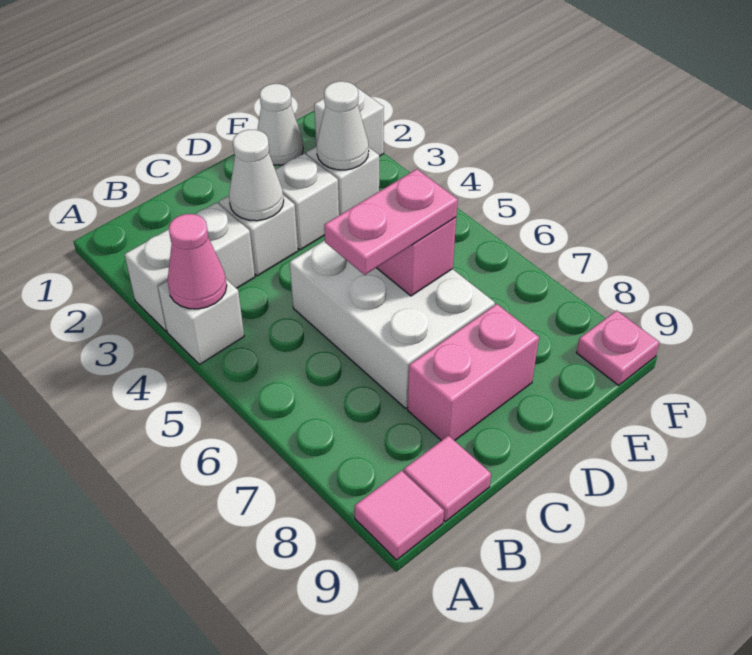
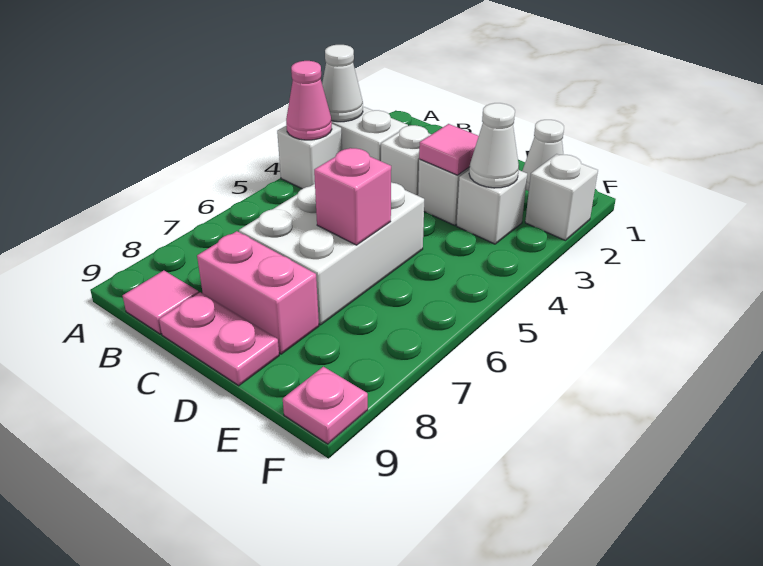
pink tile A9 level 1 -> pink tile D3 level 2
white cone C3 level 2 -> white cone A3 level 2
pink plate C6:D6 level 3 -> pink plate C9:D9 level 1

